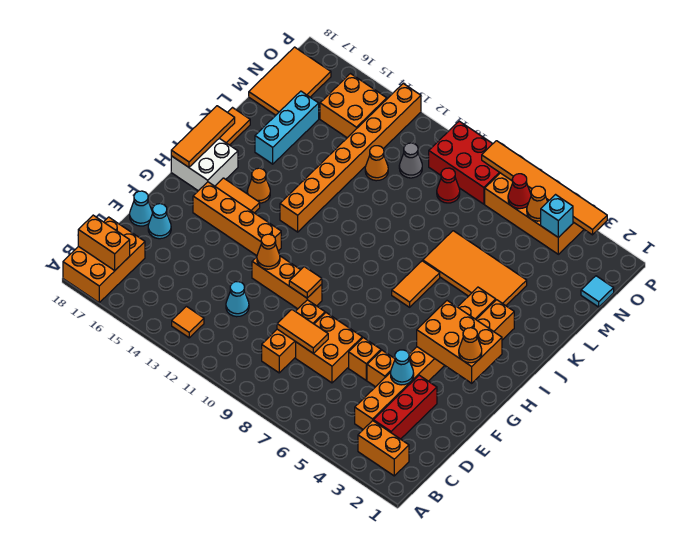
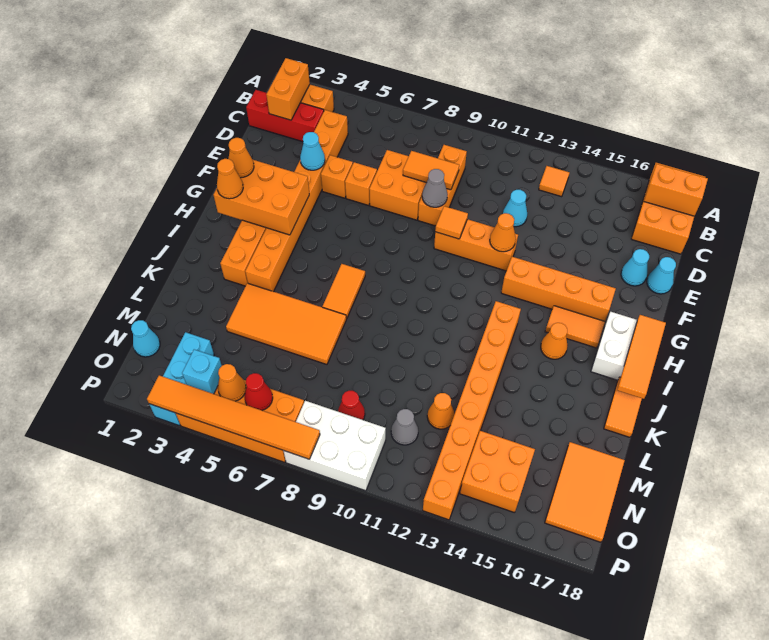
none -> orange brick B2:C2 level 2
red brick C3:E3 level 1 -> red brick C1:C3 level 1
none -> grey cone E9 level 2
none -> orange cone H2 level 3
cyan brick K16:M16 level 1 -> cyan brick N3:P3 level 1
cyan tile N1 level 1 -> cyan cone N1 level 1
red brick O8:P10 level 1 -> white brick O8:P10 level 1

